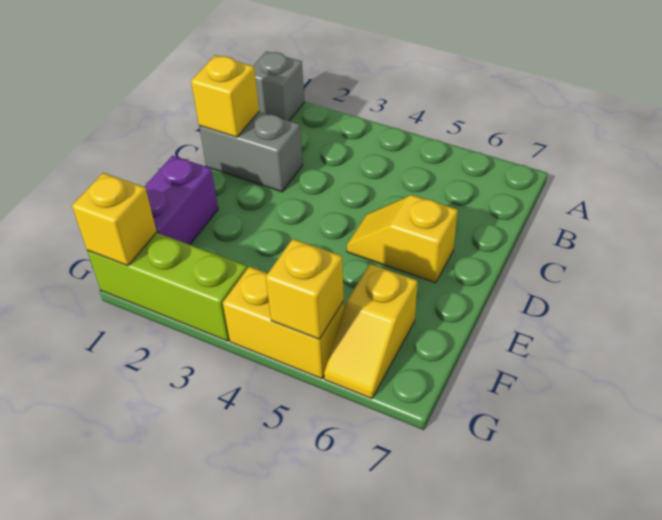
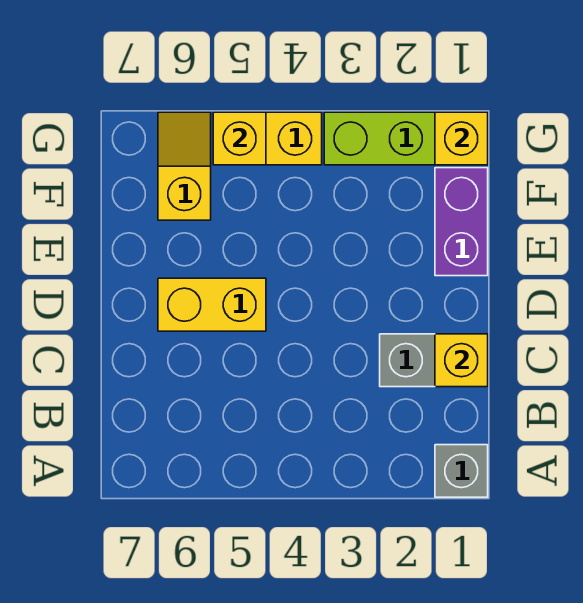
yellow slope D5:D6 level 1 top 6 -> yellow brick D5:D6 level 1

